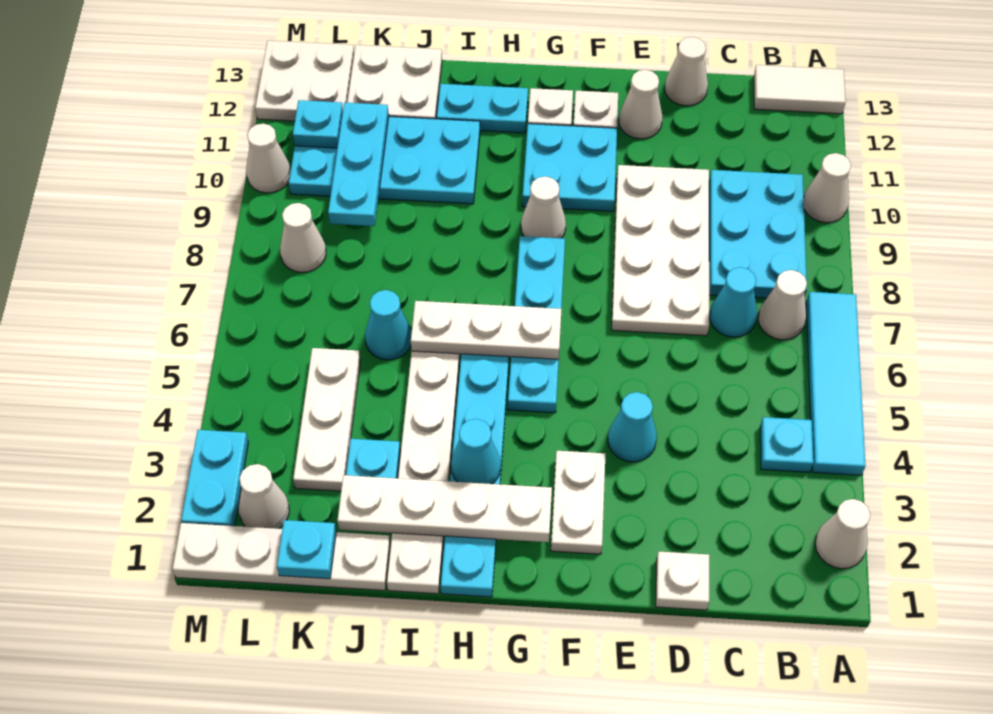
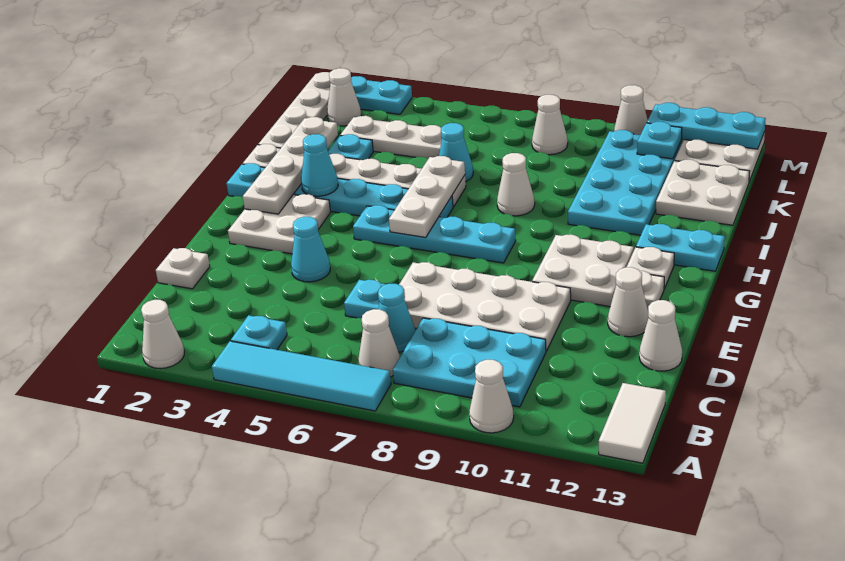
white plate F2:F3 level 1 -> white plate F2:G3 level 1
cyan plate F10:G11 level 1 -> white plate F10:G11 level 1
white cone G9 level 1 -> white cone I8 level 1
cyan plate H12:I12 level 1 -> cyan plate H12:H13 level 1
cyan plate K1 level 2 -> cyan plate D6 level 1
cyan plate K9:K11 level 2 -> cyan plate M11:M13 level 2

